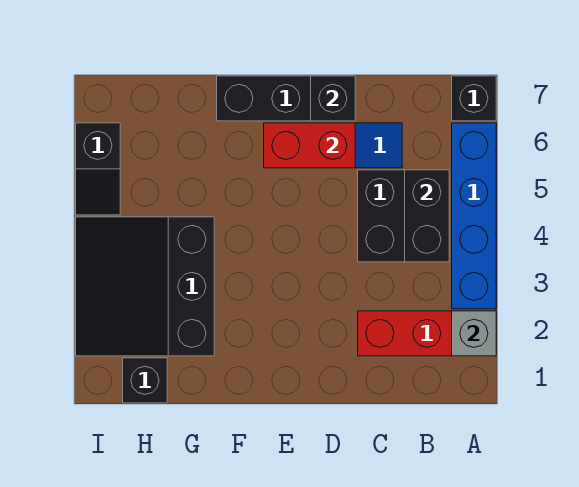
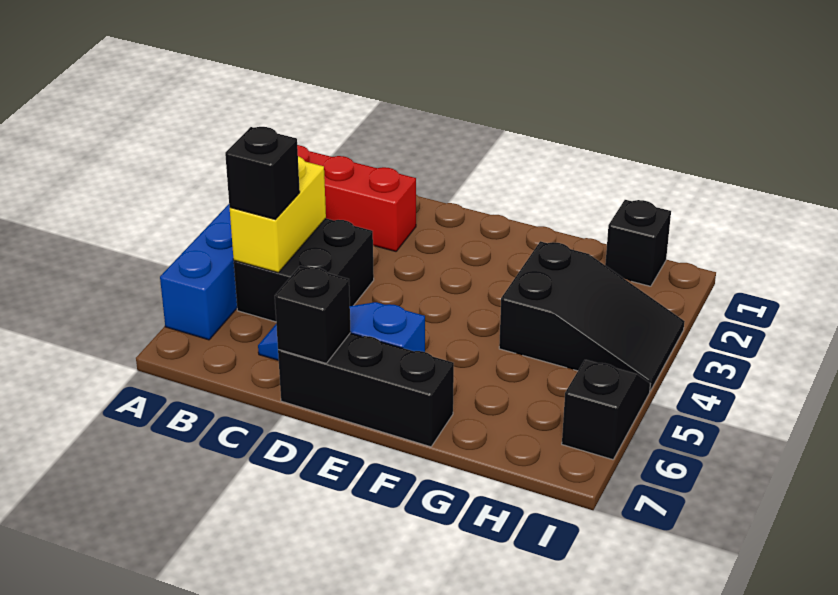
grey brick A2 level 2 -> none
black brick A7 level 1 -> black brick B5 level 3
black brick B4:B5 level 2 -> yellow brick B4:B5 level 2
red brick D6:E6 level 2 -> none
black slope G2:I4 level 1 top G -> black slope G3:I4 level 1 top G

